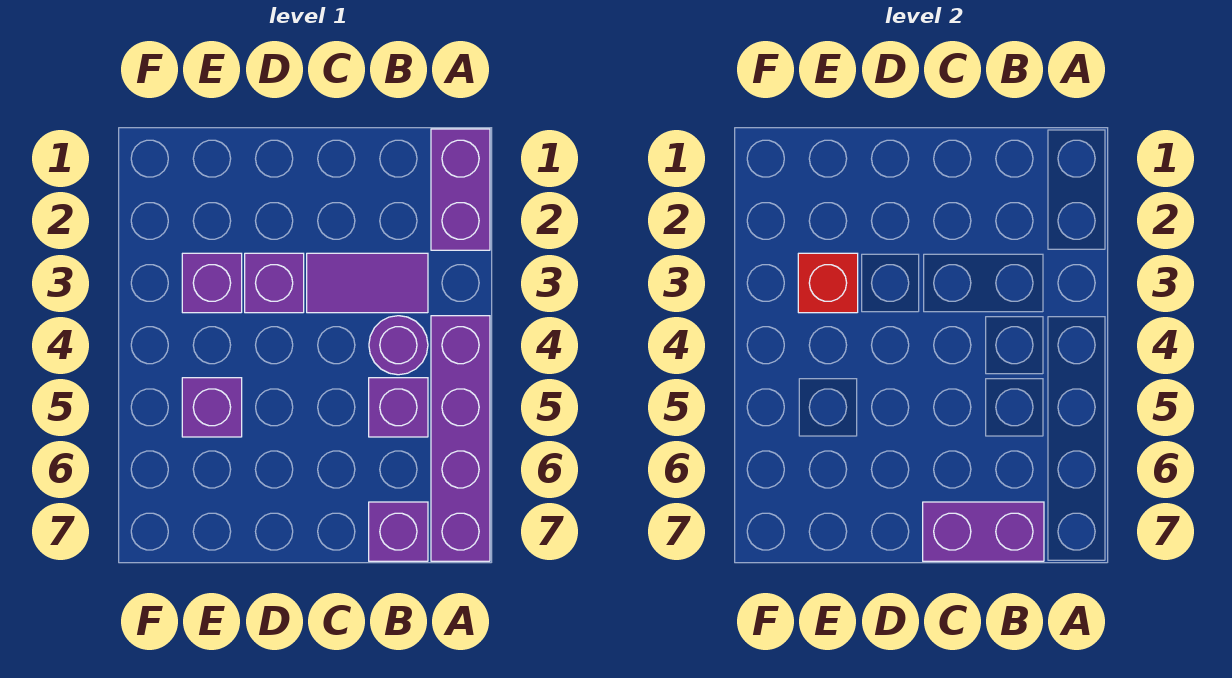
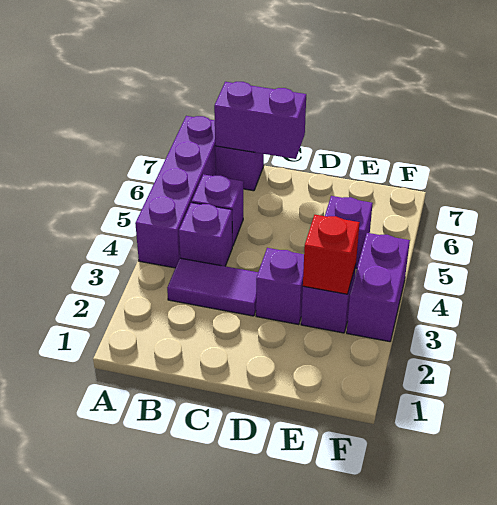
purple brick A1:A2 level 1 -> purple brick F3:F4 level 1
purple round brick B4 level 1 -> purple brick B4 level 1

